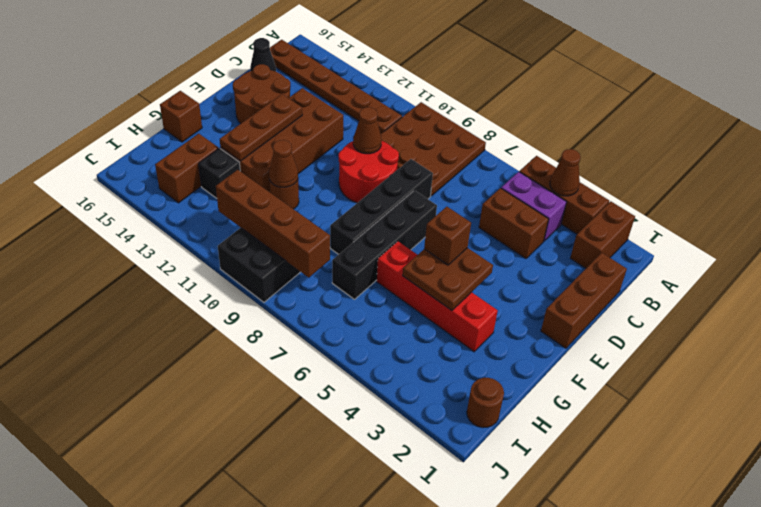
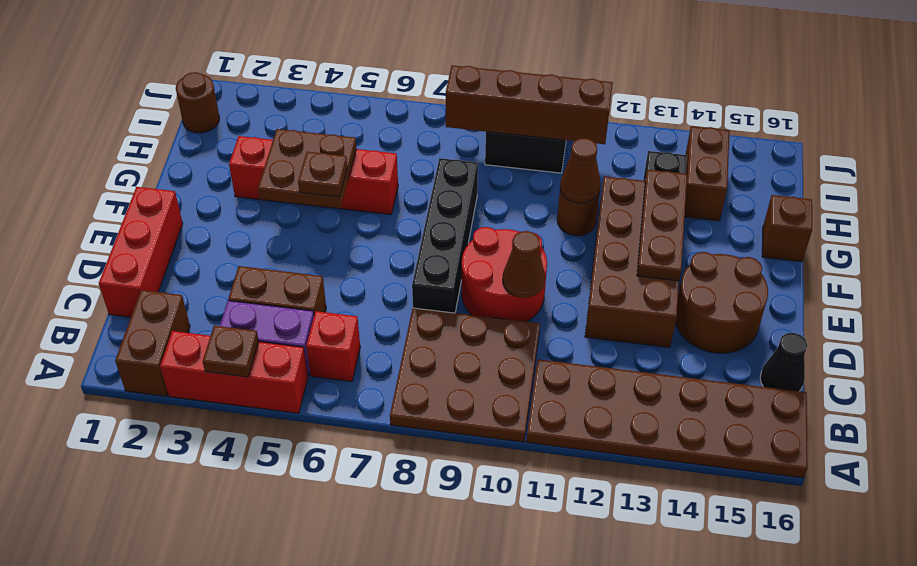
brown brick A3:A5 level 1 -> red brick A3:A5 level 1
brown cone A4 level 2 -> brown plate A4 level 2
none -> red brick B6 level 1
brown plate B11:B16 level 1 -> brown plate A11:B16 level 1
brown brick C1:E1 level 1 -> red brick C1:E1 level 1
black brick E7:H7 level 1 -> none
brown brick F5 level 3 -> brown plate F5 level 3

